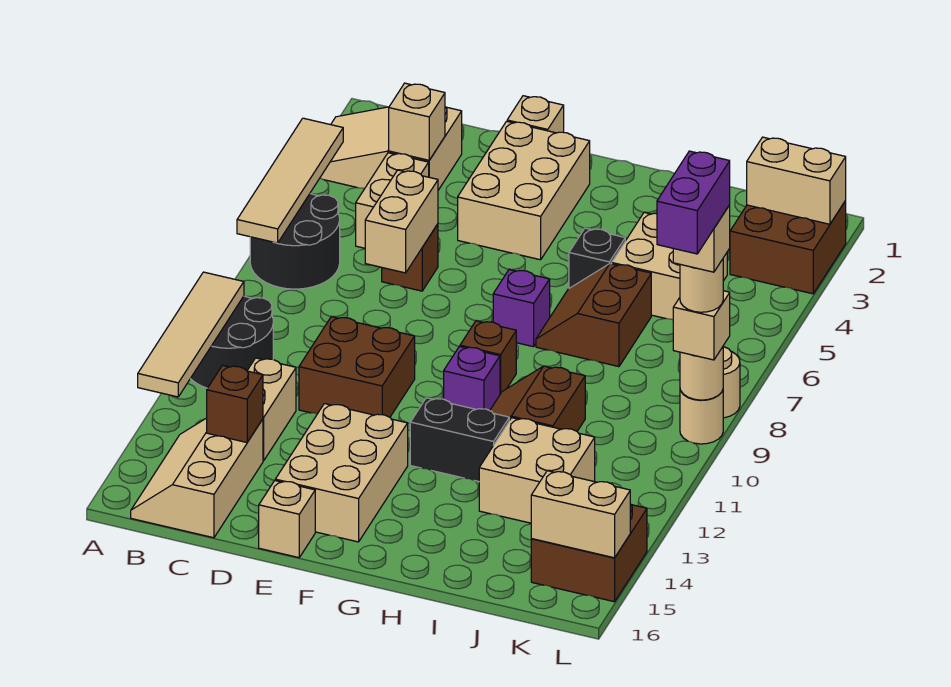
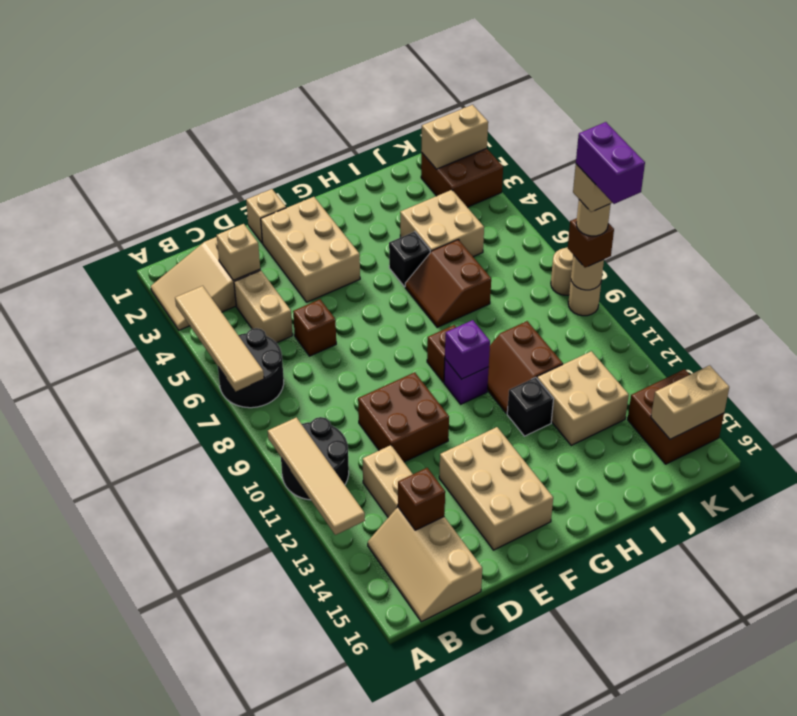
tan brick D6:D7 level 2 -> none
tan brick E16 level 1 -> none
purple brick G7 level 1 -> purple brick G10 level 2
black brick G12:H12 level 1 -> black brick H12 level 1
tan brick L9 level 3 -> brown brick L9 level 3

